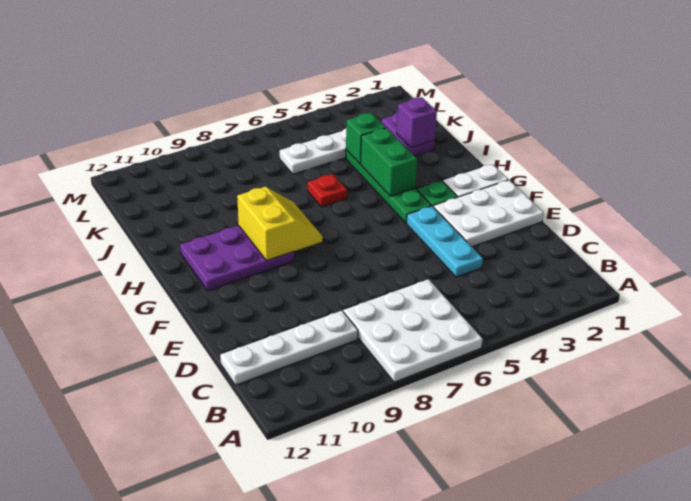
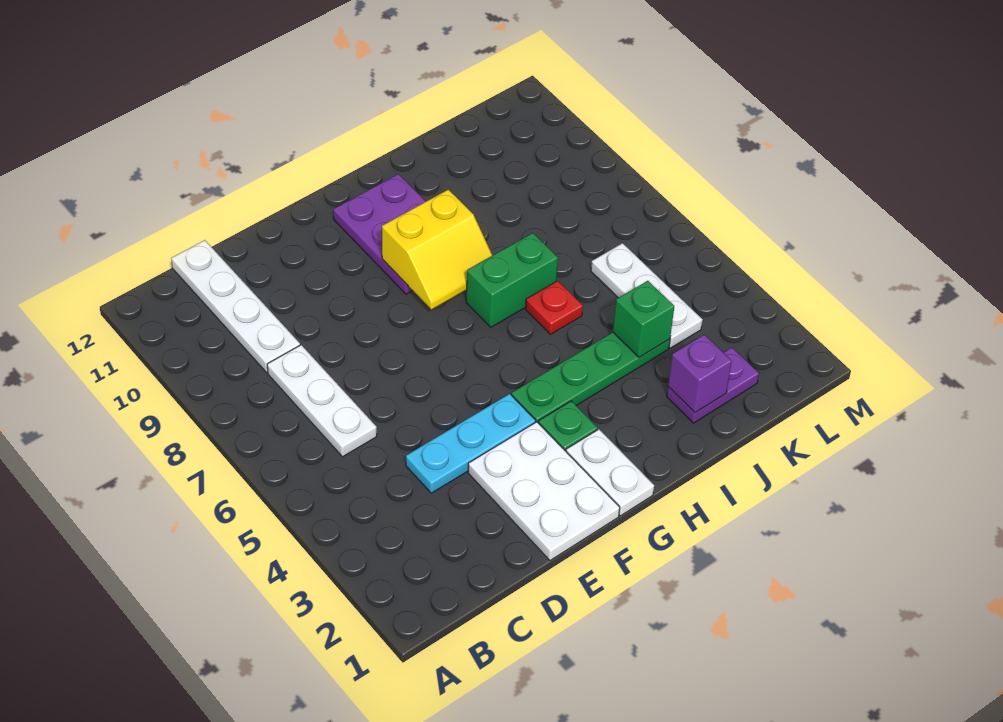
white plate A6:C8 level 1 -> white plate C6:C8 level 1
green brick H4:I4 level 2 -> green brick H7:I7 level 1

